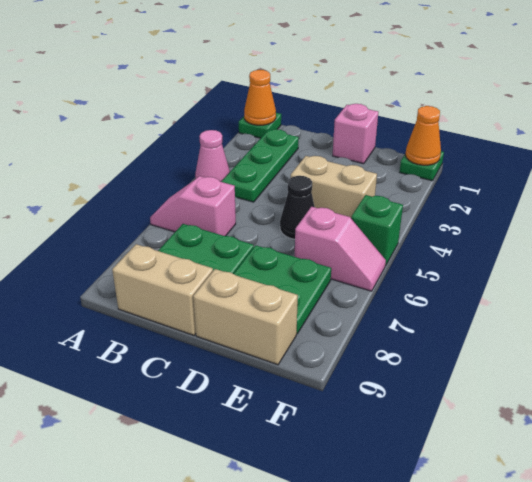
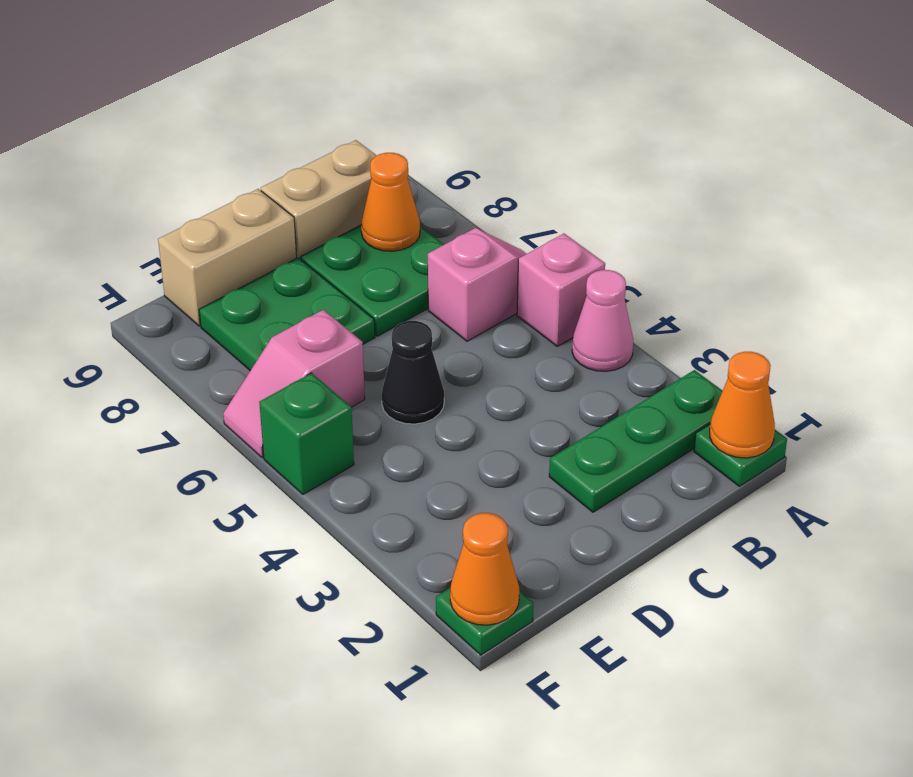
green plate B2:B4 level 1 -> green plate A2:C2 level 1
none -> orange cone B8 level 2
pink brick D1 level 1 -> pink brick A5 level 1
tan brick D4:E4 level 1 -> none

